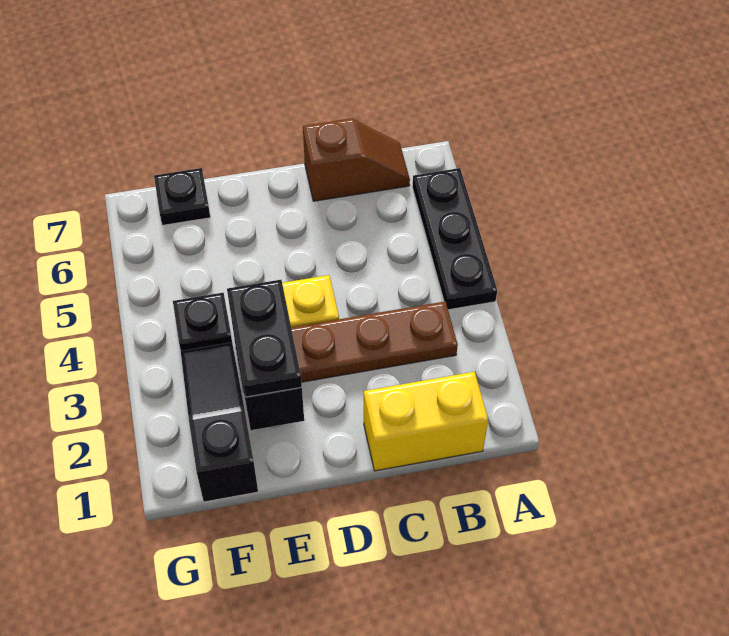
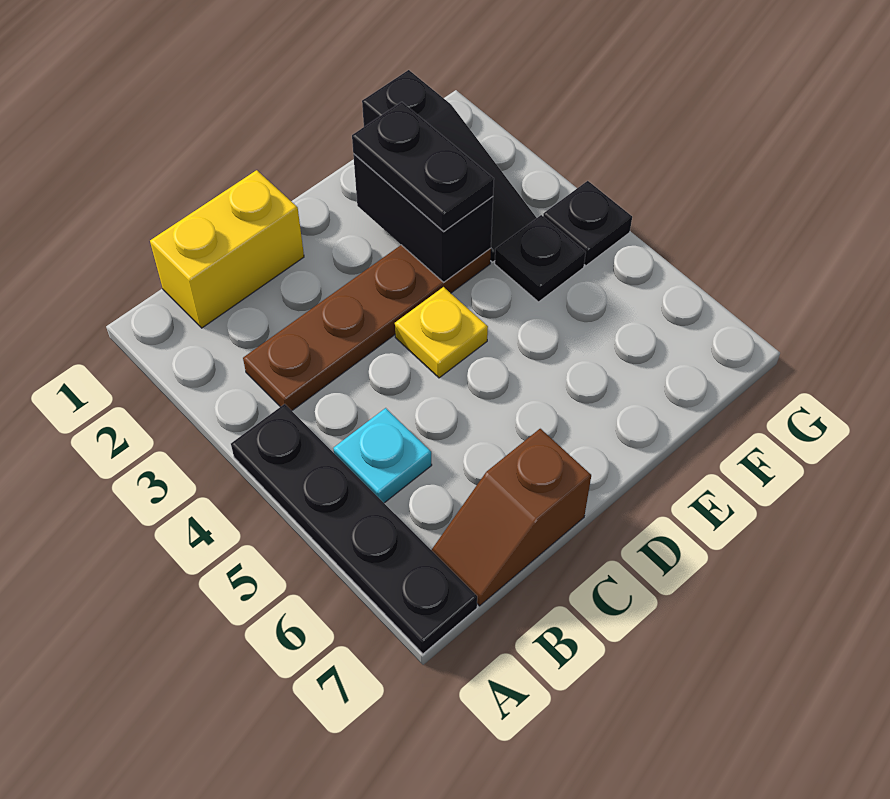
black plate A4:A6 level 1 -> black plate A4:A7 level 1
none -> cyan plate B5 level 1
black plate F7 level 1 -> black plate G4 level 1

